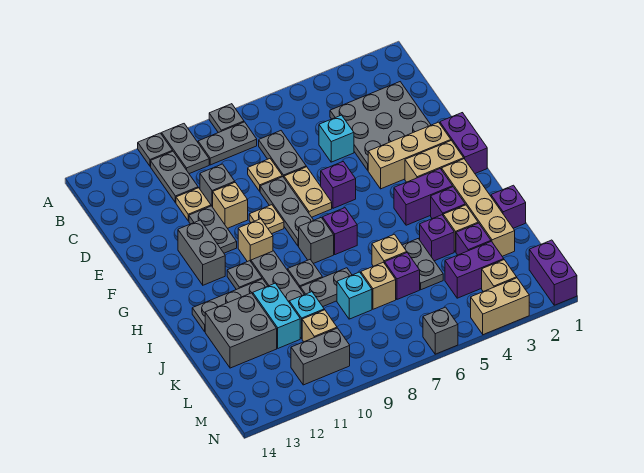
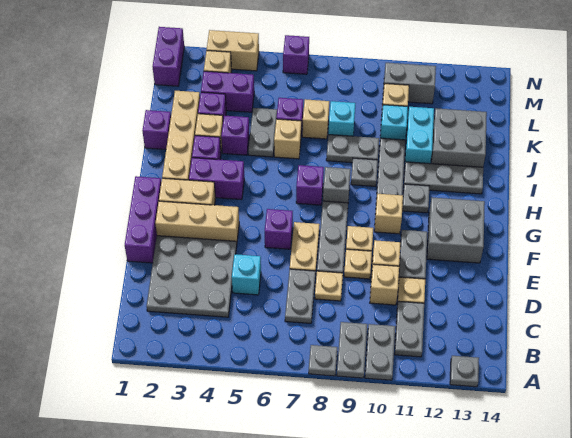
grey plate A11 level 1 -> grey plate A13 level 1
grey plate B8:B9 level 1 -> grey plate A9:B9 level 1
grey brick D10 level 1 -> tan brick D10 level 1
none -> tan plate E9 level 1
purple brick F1:G1 level 1 -> purple brick E1:G1 level 1
grey brick F12:G12 level 1 -> grey brick F12:G13 level 1
grey brick N6 level 1 -> purple brick N6 level 1

